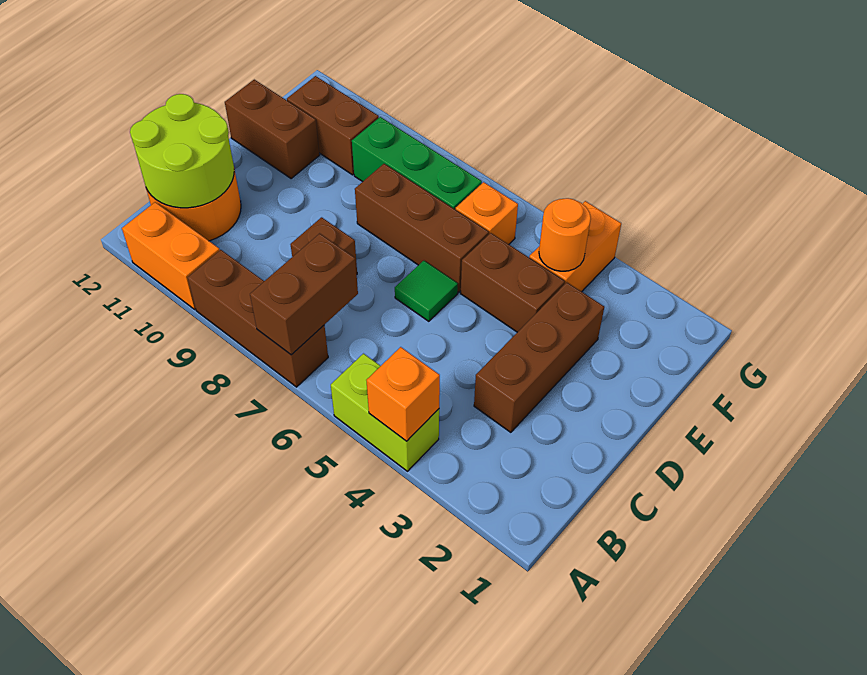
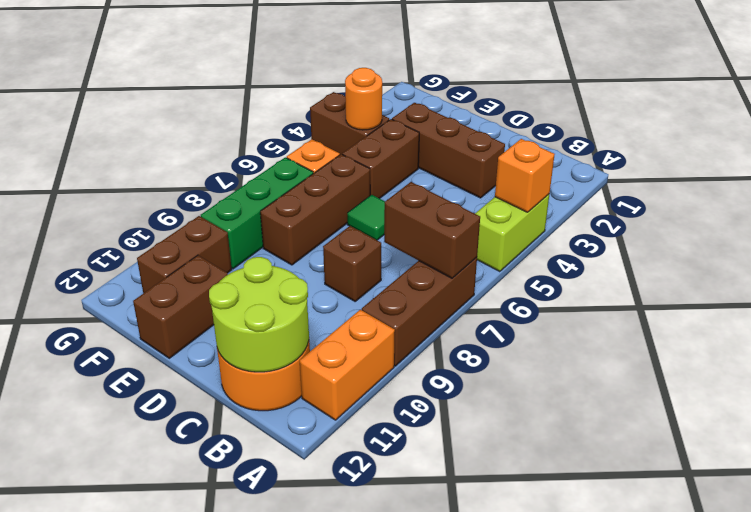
orange brick F4:G4 level 1 -> brown brick F4:G4 level 1

